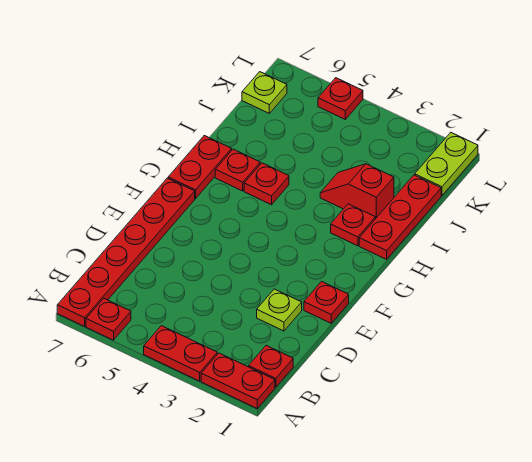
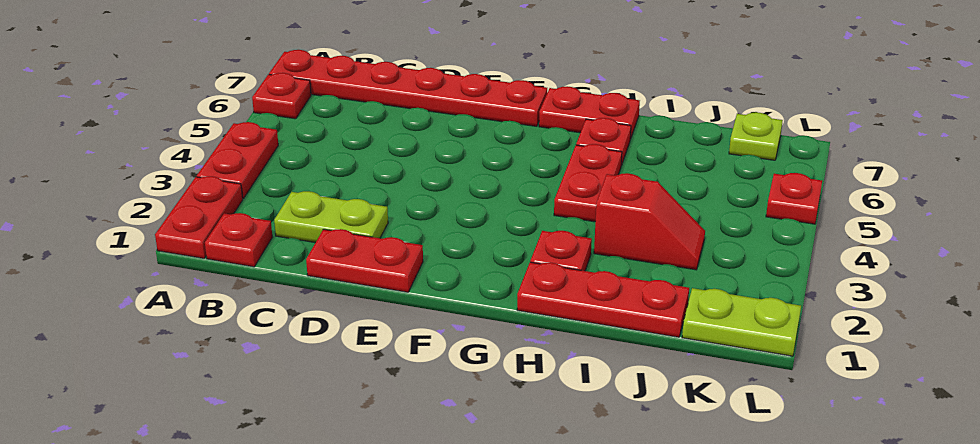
lime plate D2 level 1 -> lime plate C2:D2 level 1
red plate E1 level 1 -> red plate D1:E1 level 1
red plate H5 level 1 -> red plate H4:H5 level 1
red slope I2:I3 level 1 top 2 -> red slope I3:J3 level 1 top I

